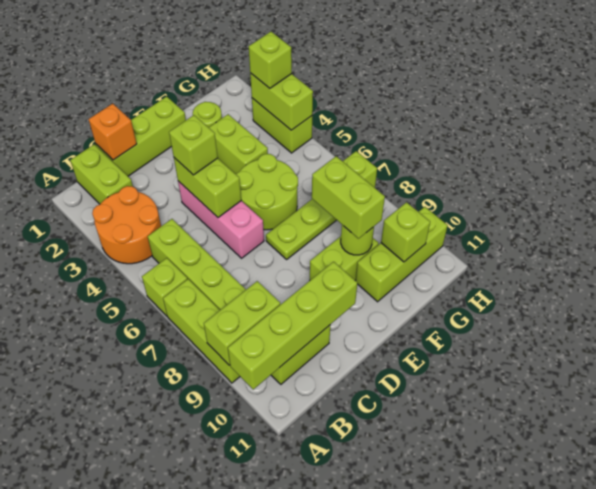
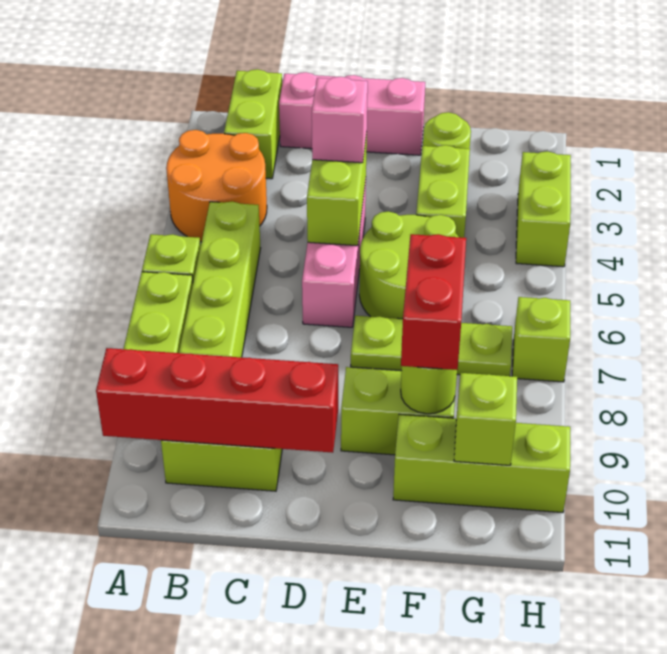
lime brick A9:B9 level 2 -> none
lime brick A10:D10 level 2 -> red brick A10:D10 level 2
lime brick C1:E1 level 1 -> pink brick C1:E1 level 1
orange brick C1 level 2 -> none
lime brick D4 level 3 -> pink brick D4 level 3
lime brick F8:F9 level 3 -> red brick F8:F9 level 3
lime brick H3:H4 level 2 -> none
lime brick H3 level 3 -> none

